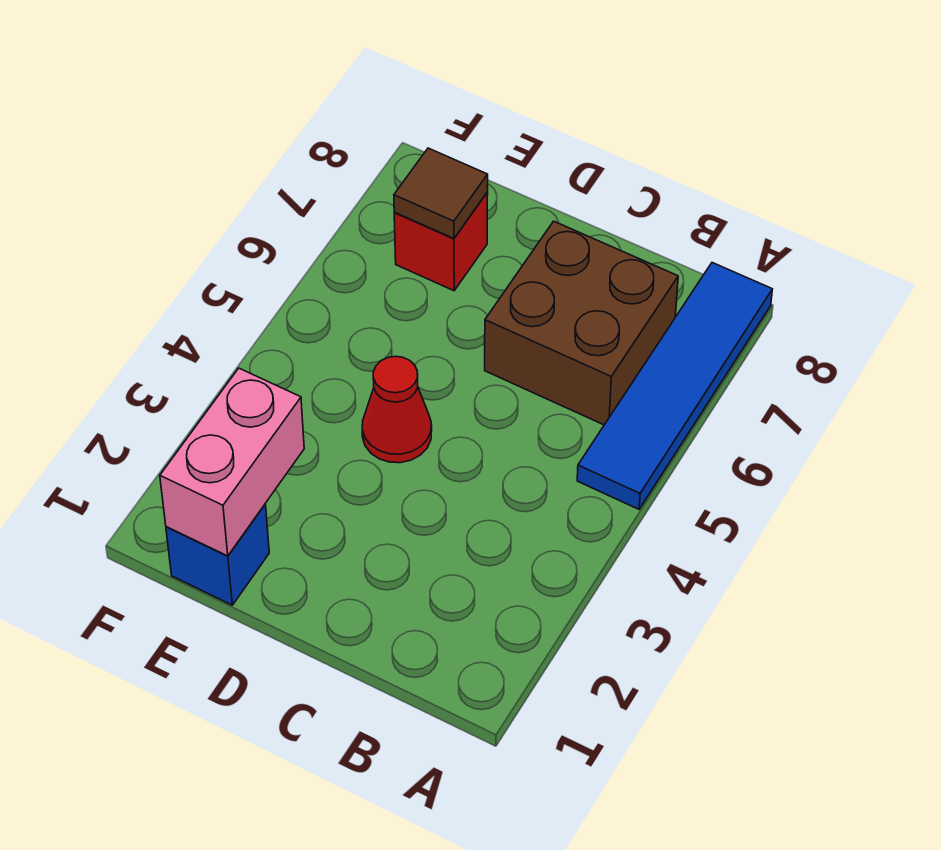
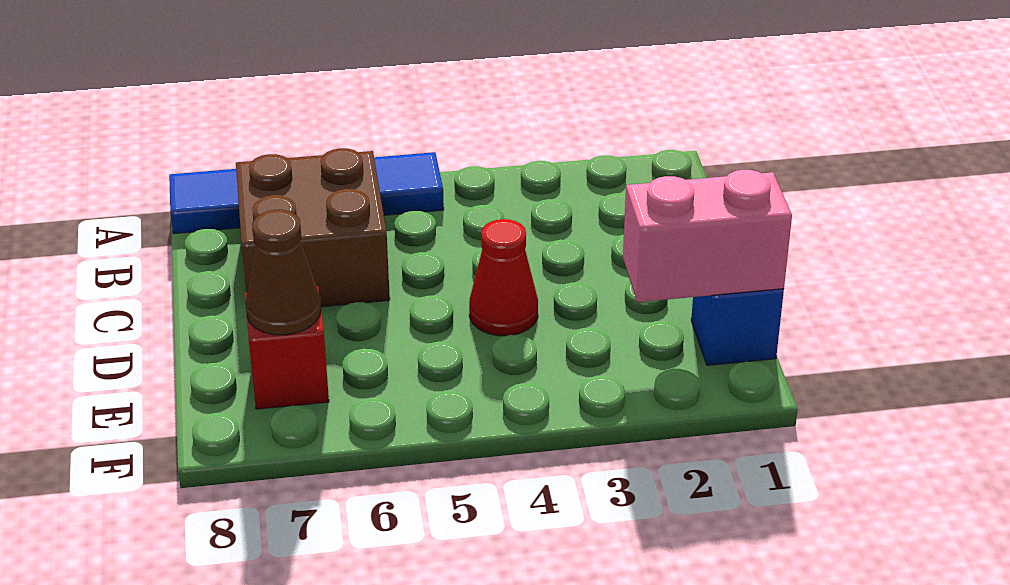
brown tile E7 level 2 -> brown cone E7 level 2

